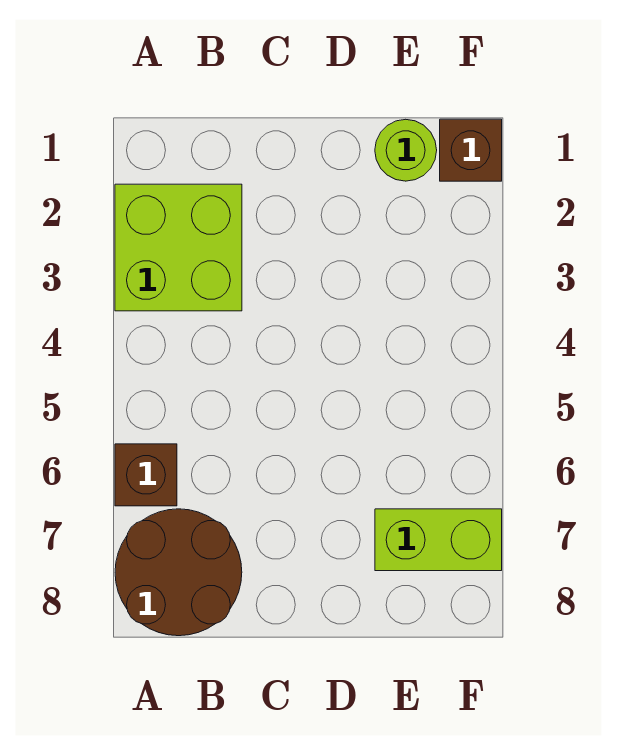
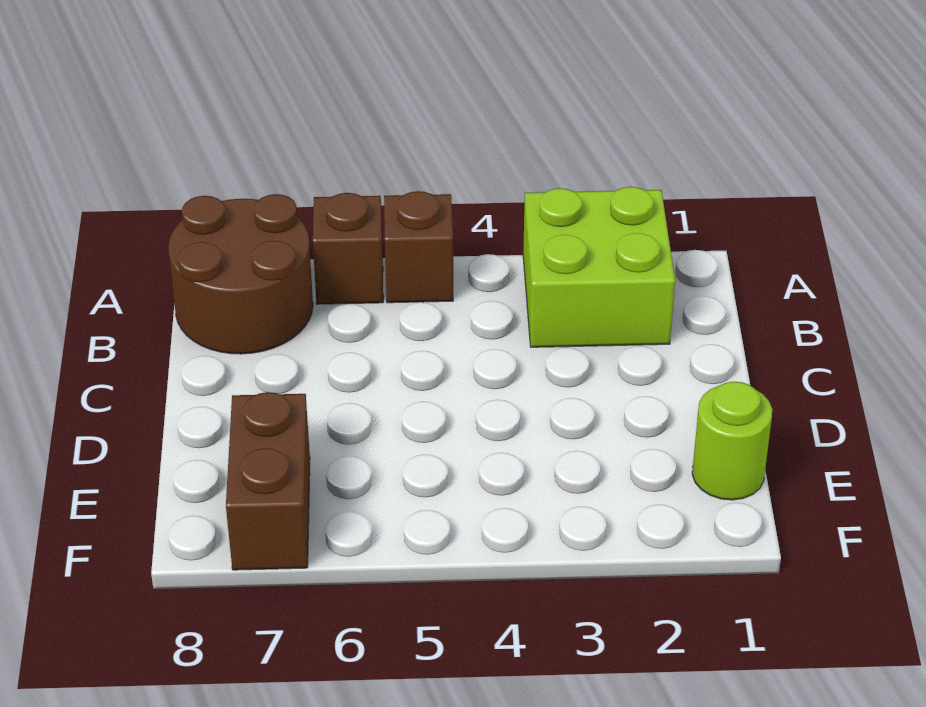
lime brick E7:F7 level 1 -> brown brick E7:F7 level 1
brown brick F1 level 1 -> brown brick A5 level 1

